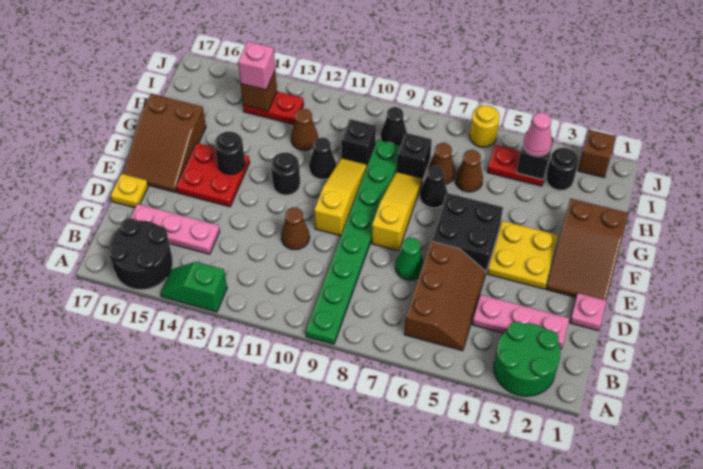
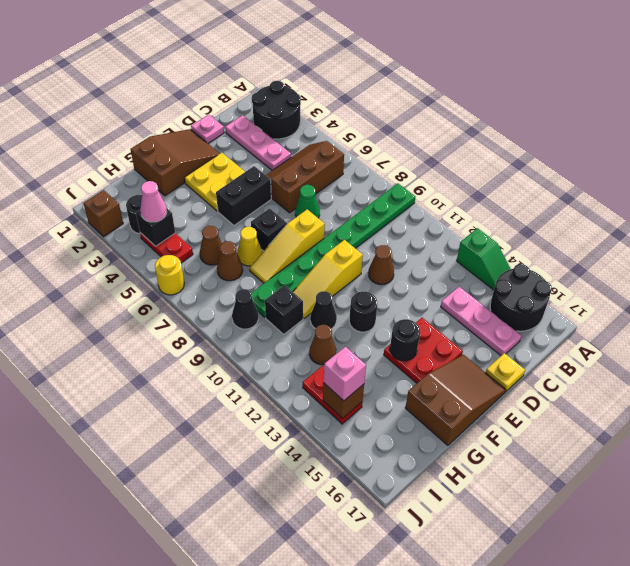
green round brick A2:B3 level 1 -> black round brick A2:B3 level 1
black brick E5:F6 level 1 -> black brick E5:F5 level 1
black cone G7 level 1 -> yellow cone G7 level 1
black brick H8 level 1 -> black brick F7 level 1

